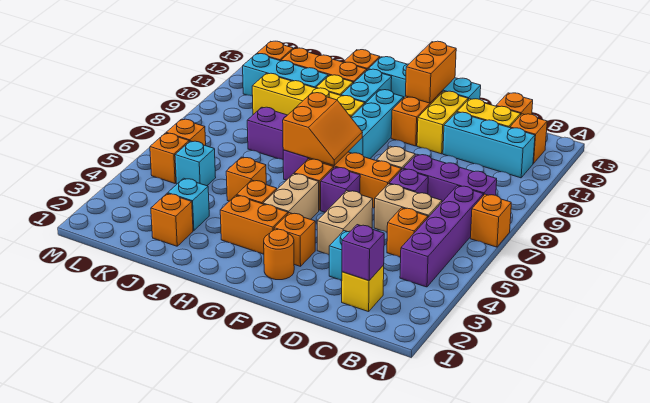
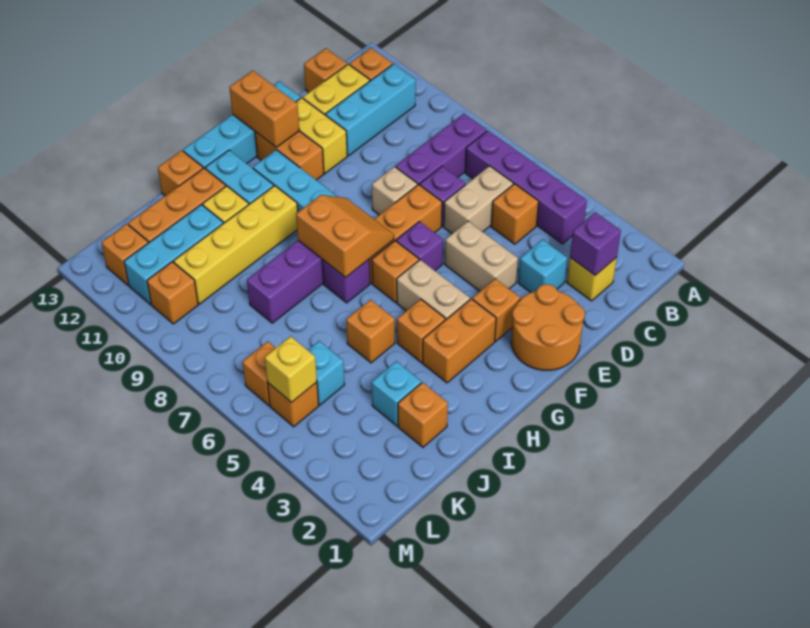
orange brick A7 level 1 -> orange brick L10 level 1
orange round brick F2 level 1 -> orange round brick E1:F2 level 1
none -> yellow brick L5 level 2

